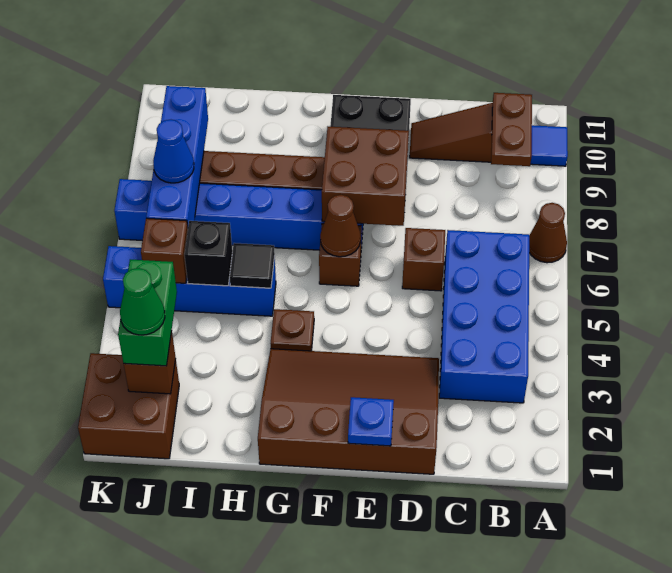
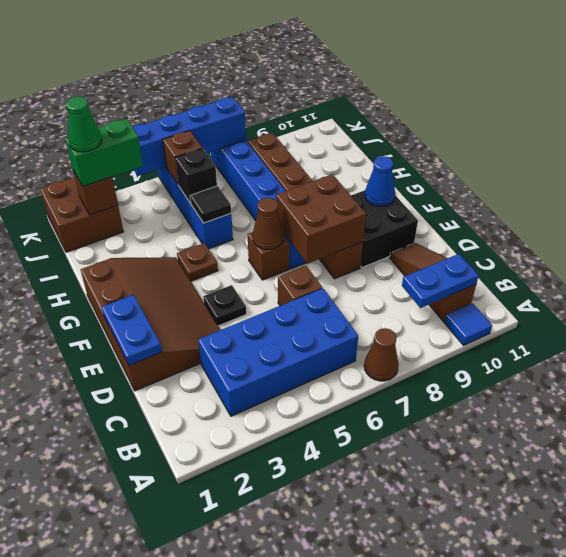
brown plate B9:B10 level 2 -> blue plate B9:B10 level 2
blue plate E1 level 2 -> blue plate D1:E1 level 2
none -> black plate E4 level 1
blue brick J6:J9 level 2 -> blue brick K4:K7 level 2
blue cone J7 level 3 -> blue cone F10 level 2

